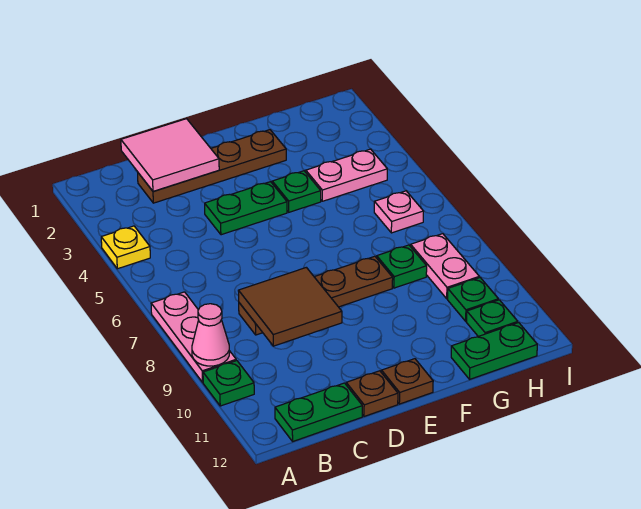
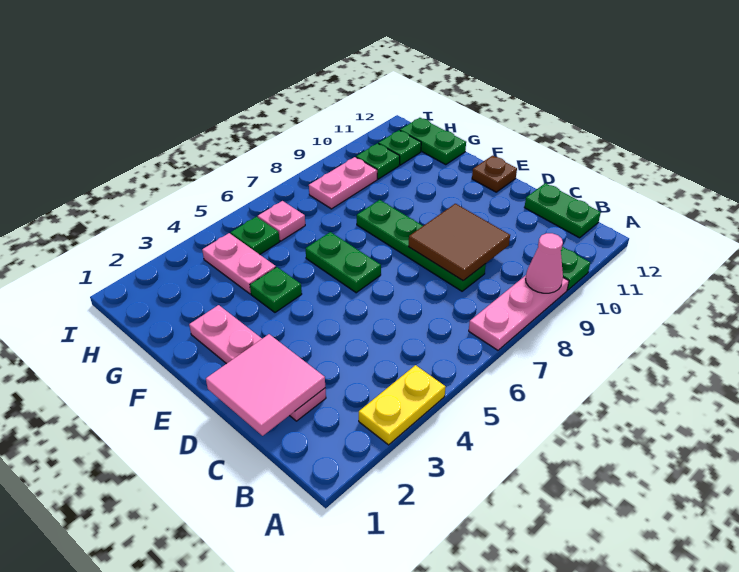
yellow plate A4 level 1 -> yellow plate A3:A4 level 1
brown plate C2:F2 level 1 -> pink plate C2:F2 level 1
brown plate C8:F8 level 1 -> green plate C8:F8 level 1
green plate D4:E4 level 1 -> green plate E6:F6 level 1
brown plate D12 level 1 -> none
green plate G8 level 1 -> green plate H5 level 1

